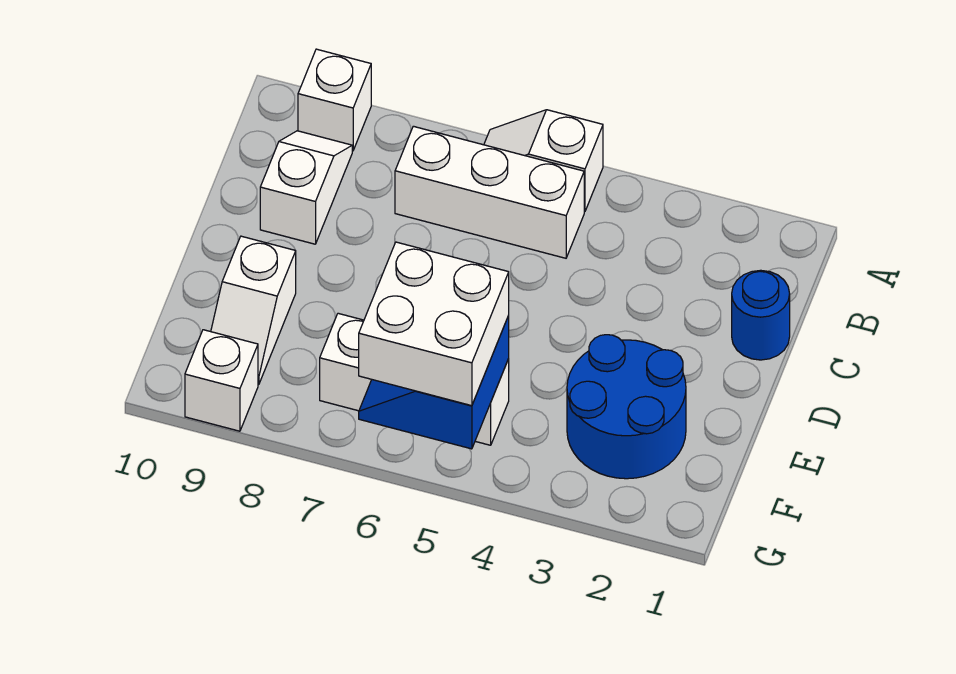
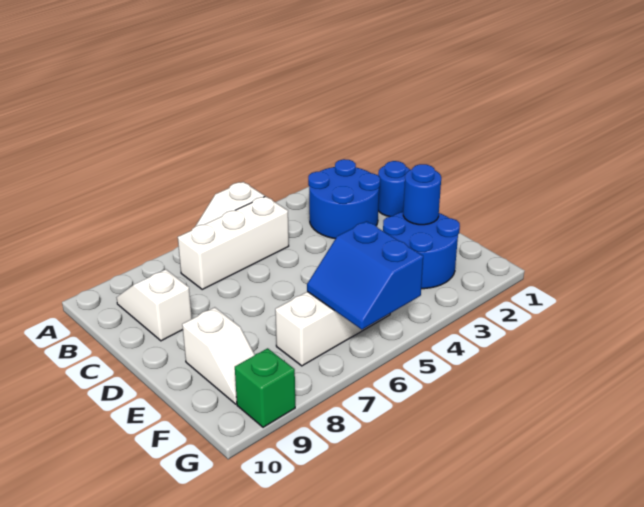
white brick A9 level 1 -> none
none -> blue round brick B2:C3 level 1
none -> blue round brick E2 level 2
white brick F5:G6 level 3 -> none
white brick G9 level 1 -> green brick G9 level 1

